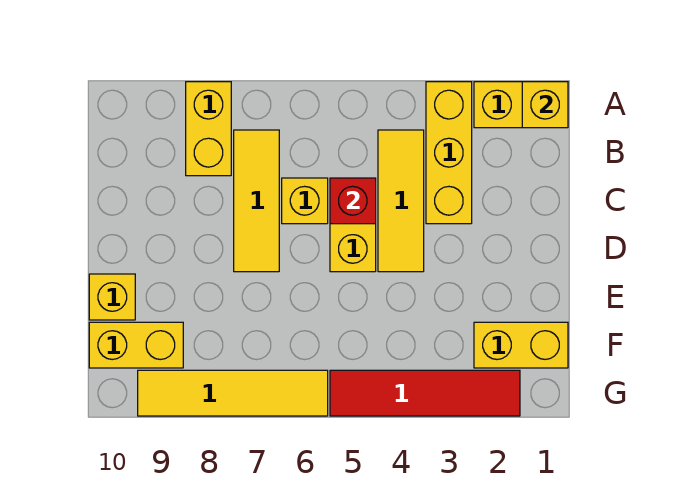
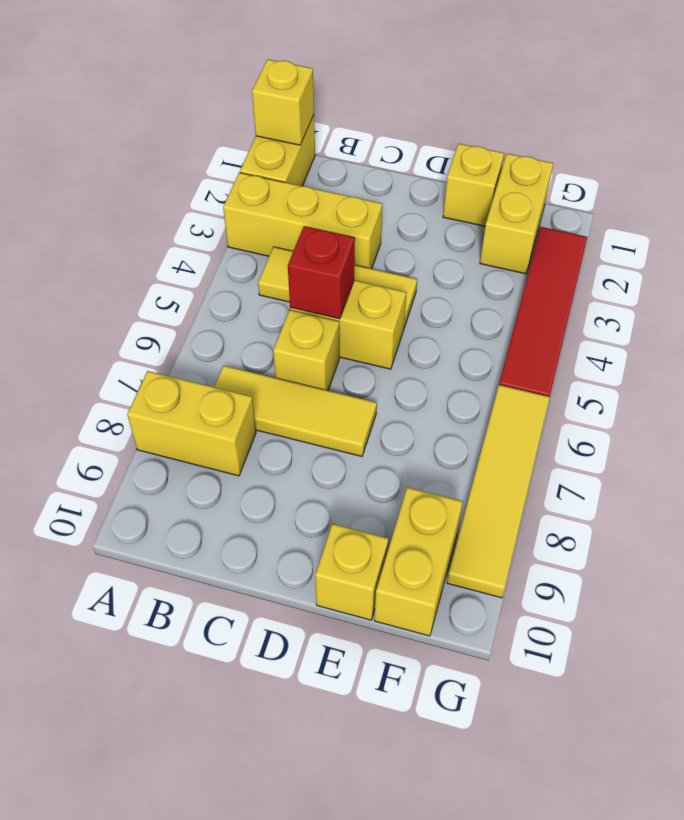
none -> yellow brick E1 level 1

